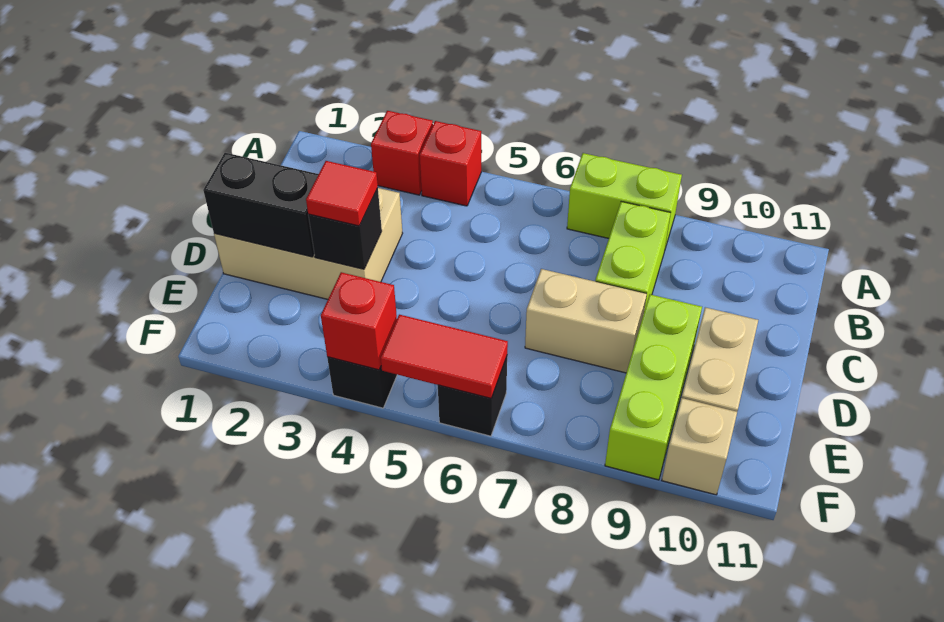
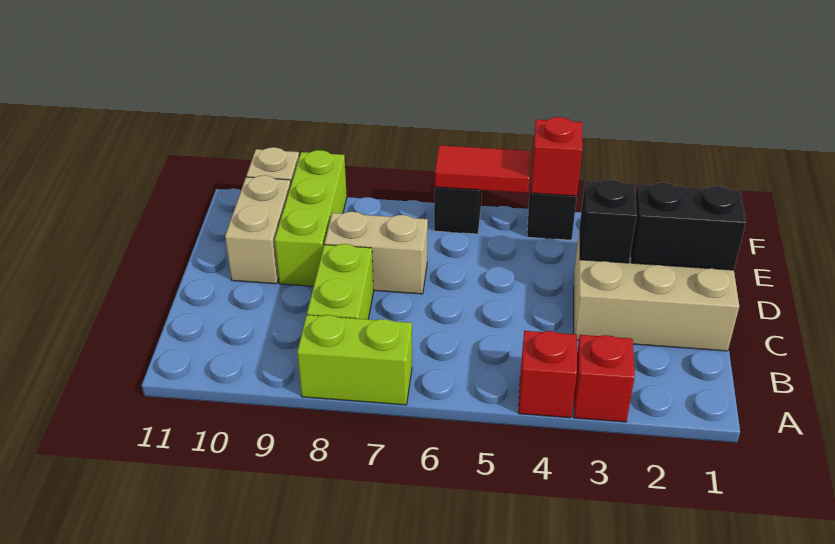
red tile D3 level 3 -> none

